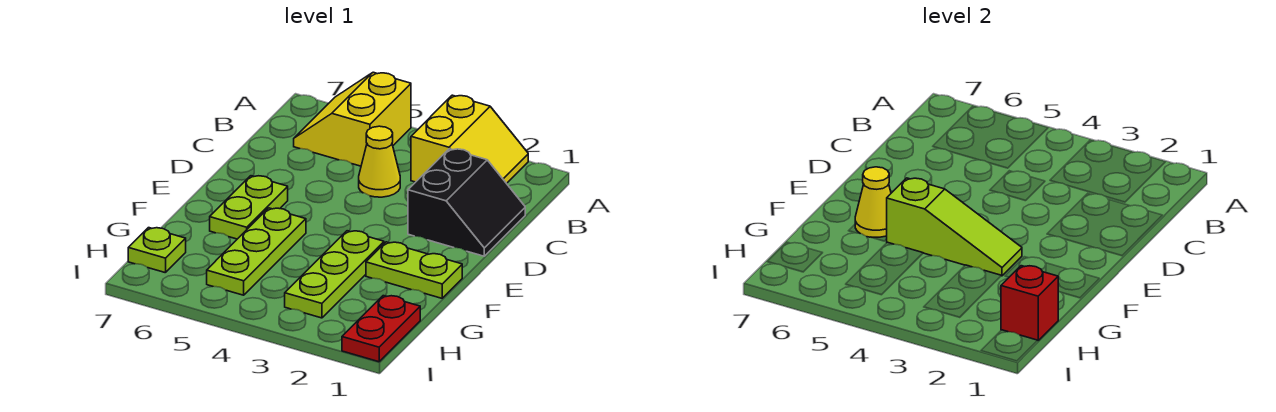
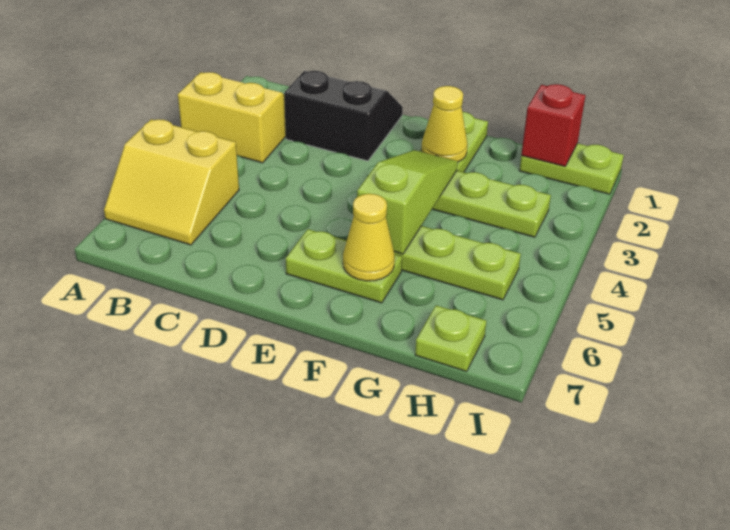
yellow cone C4 level 1 -> yellow cone F2 level 2
red plate H1:I1 level 1 -> lime plate H1:I1 level 1

